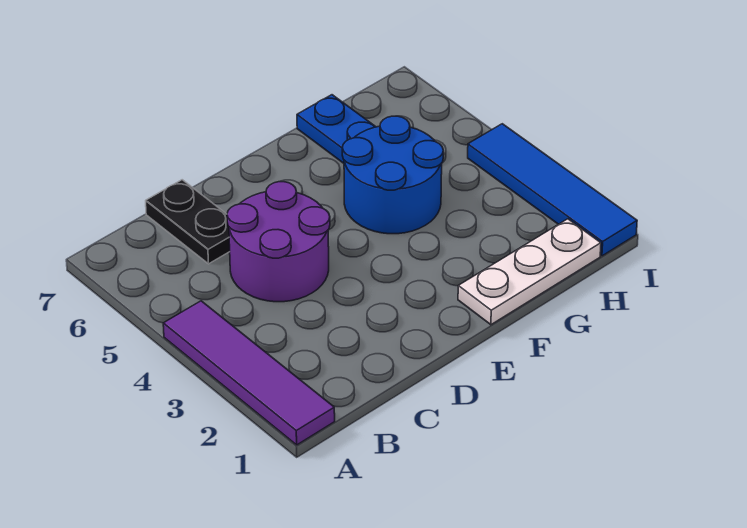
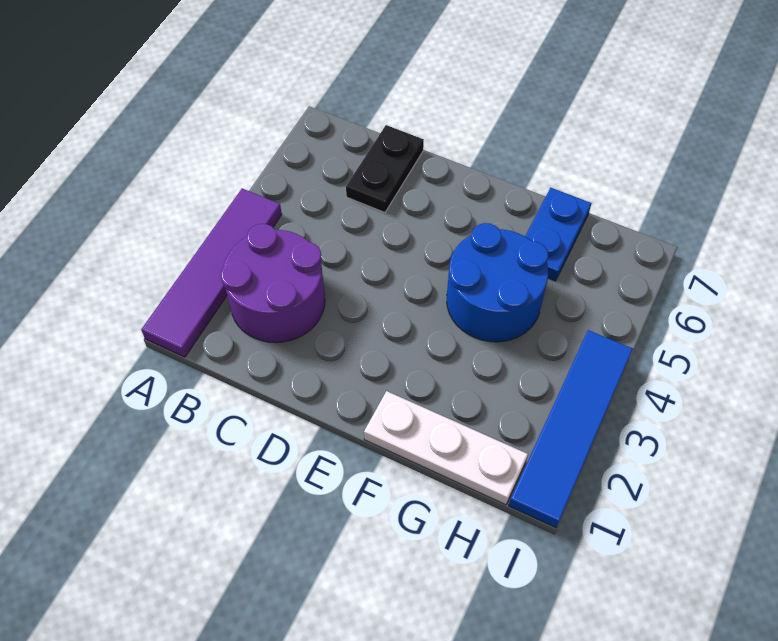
purple round brick C4:D5 level 1 -> purple round brick B2:C3 level 1

